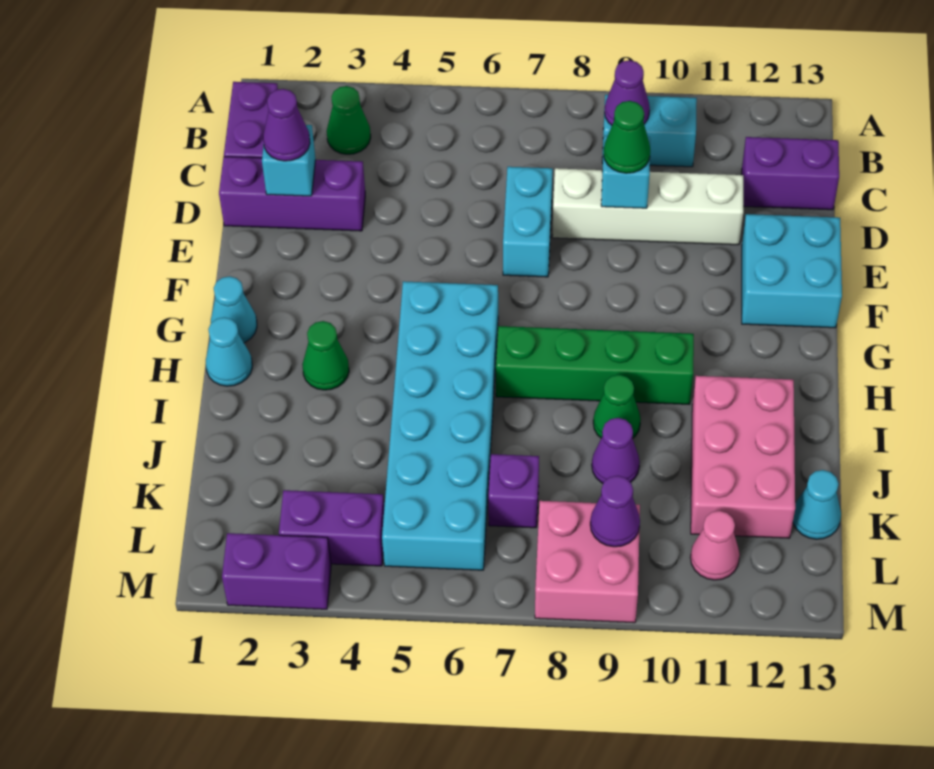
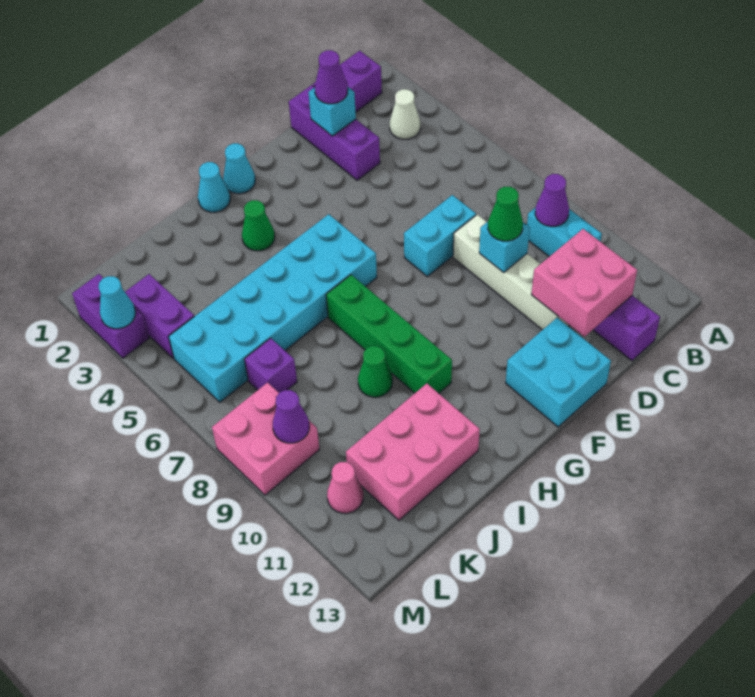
green cone B3 level 1 -> white cone B3 level 1
none -> pink brick C11:D12 level 2
purple cone J9 level 1 -> none
cyan cone K13 level 1 -> cyan cone M3 level 2

